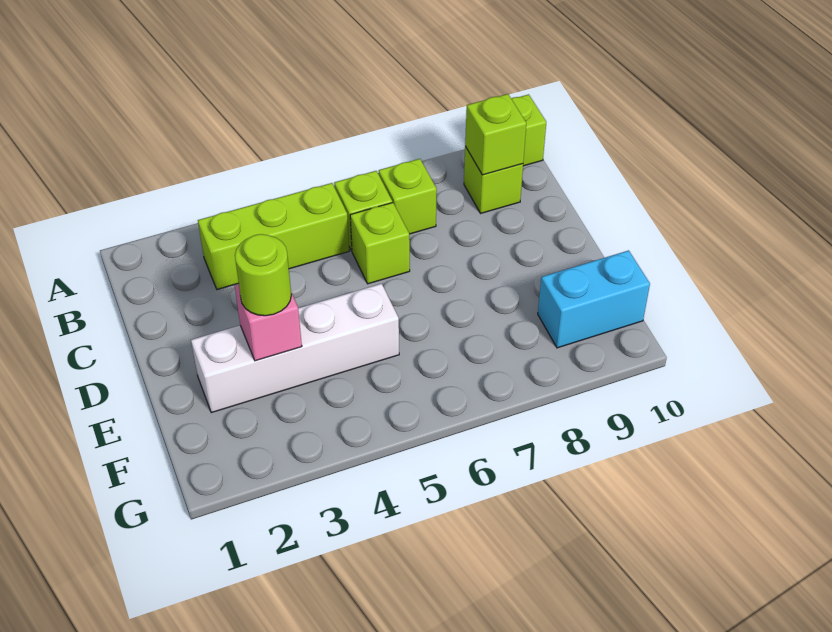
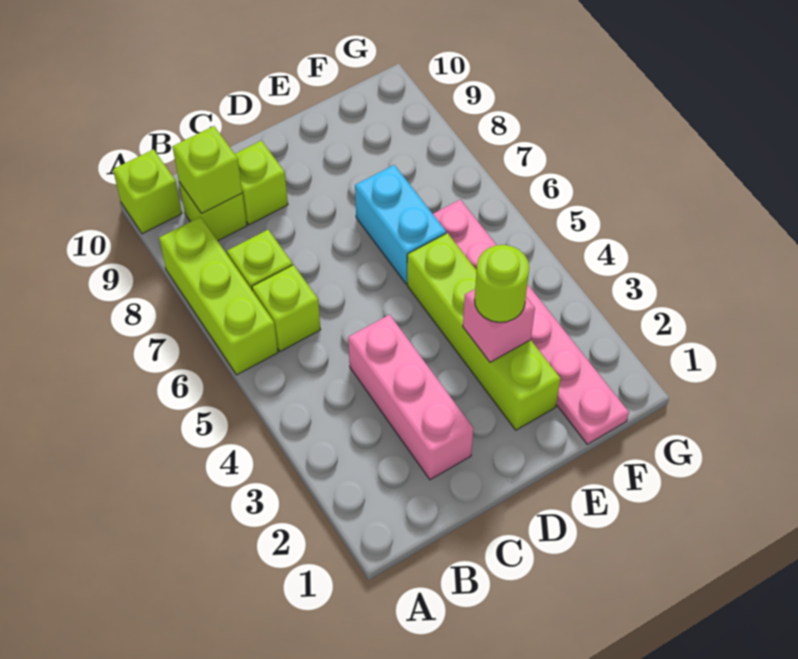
lime brick B3:B5 level 1 -> lime brick A6:A8 level 1
none -> pink brick C2:C4 level 1
lime brick C6 level 1 -> lime brick C9 level 1
white brick E2:E5 level 1 -> lime brick E2:E5 level 1
none -> pink plate F1:F6 level 1
cyan brick F9:F10 level 1 -> cyan brick E6:E7 level 1

